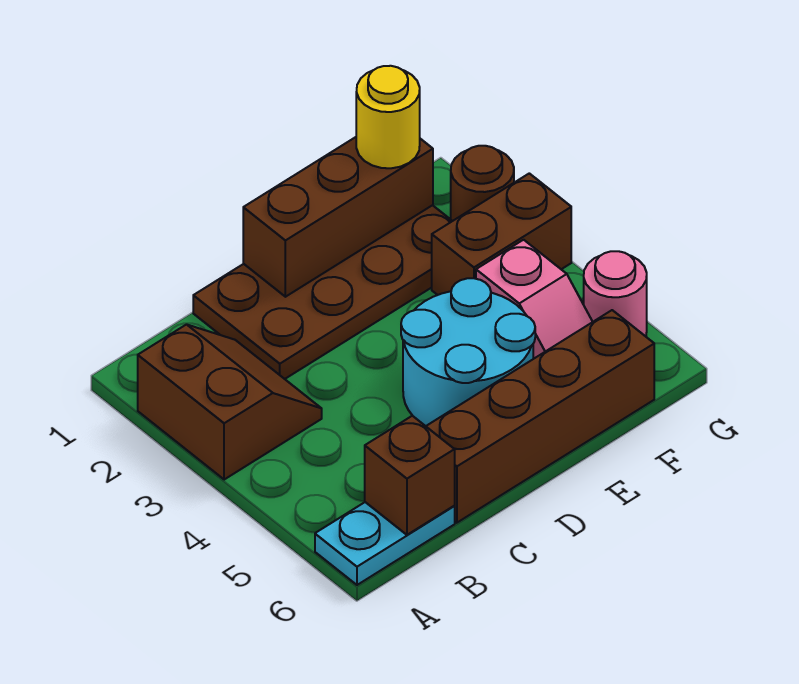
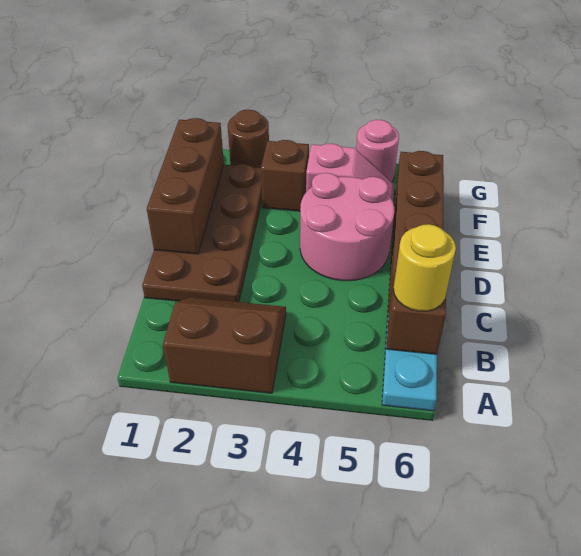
cyan round brick D4:E5 level 1 -> pink round brick D4:E5 level 1
yellow round brick F1 level 3 -> yellow round brick B6 level 3
brown brick F3:G3 level 1 -> brown brick F3 level 1

